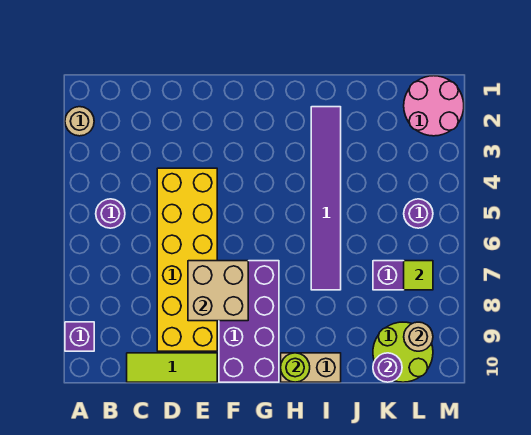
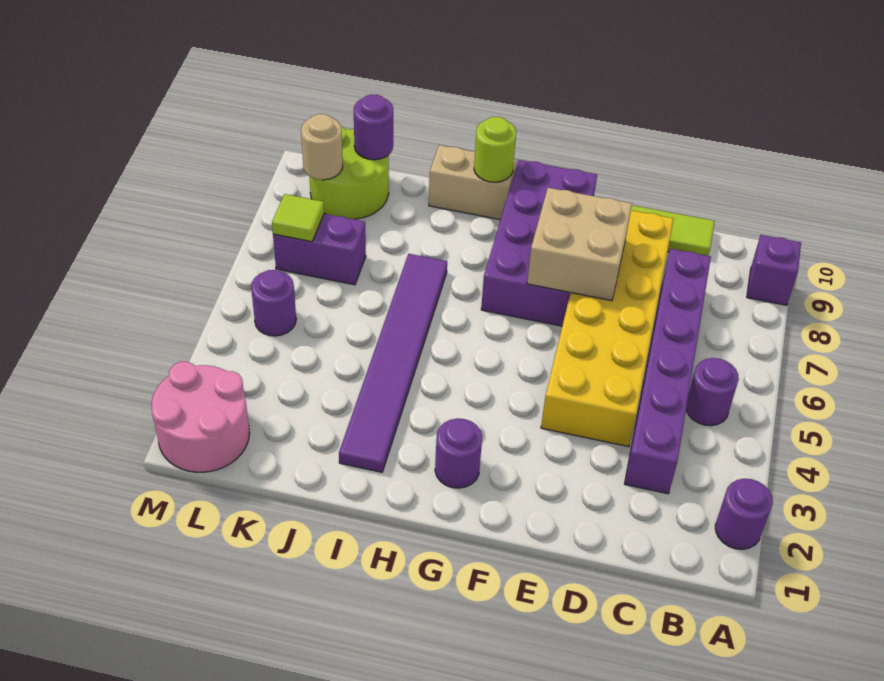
tan round brick A2 level 1 -> purple round brick A2 level 1
none -> purple brick C3:C8 level 1
none -> purple round brick G2 level 1

